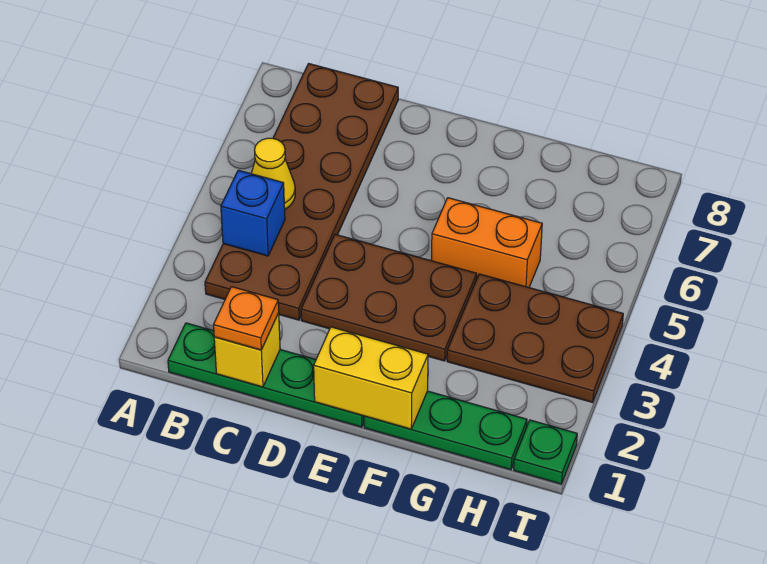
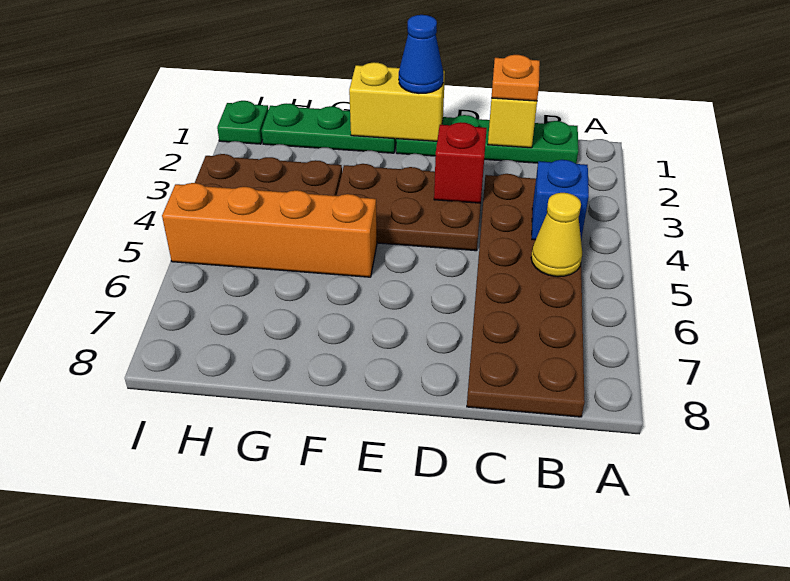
none -> red brick D3 level 2
none -> blue cone E1 level 3
orange brick F5:G5 level 1 -> orange brick F5:I5 level 1

